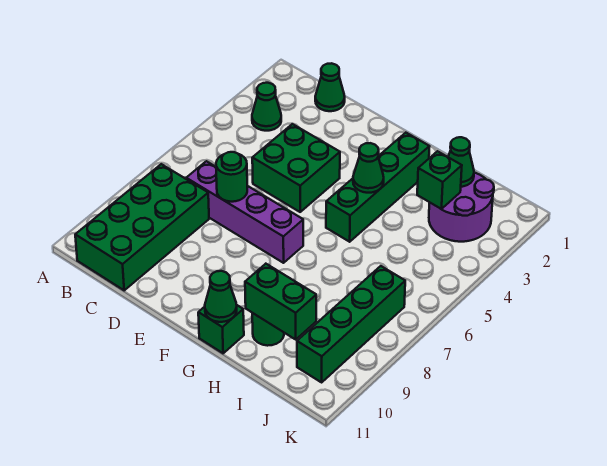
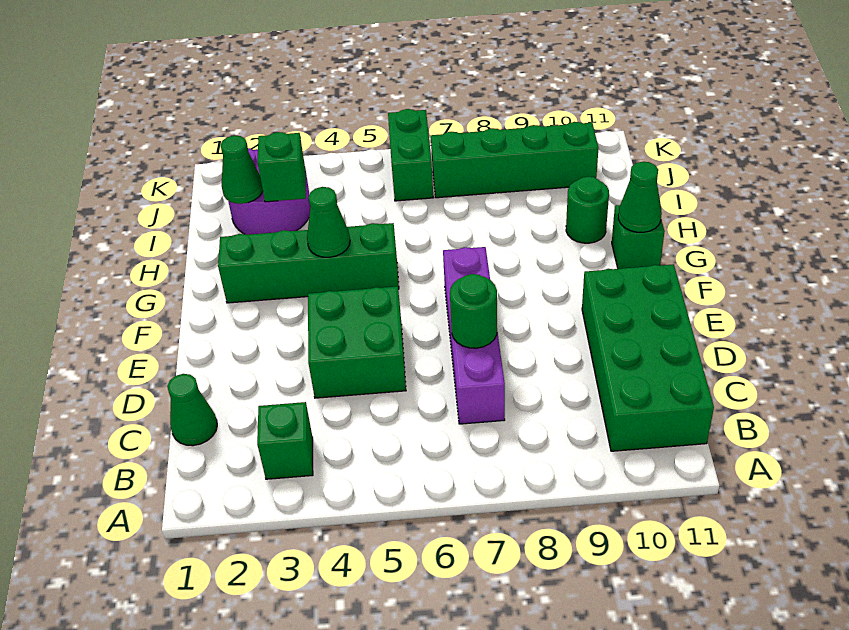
green cone B3 level 1 -> green brick B3 level 1
green brick B8:C11 level 1 -> green brick B10:E11 level 1
green brick H10:I10 level 2 -> green brick J6:K6 level 1

